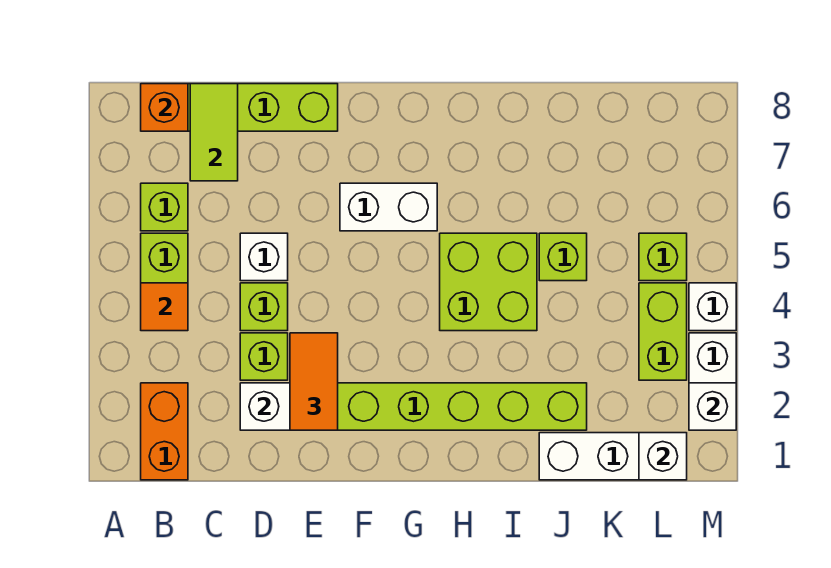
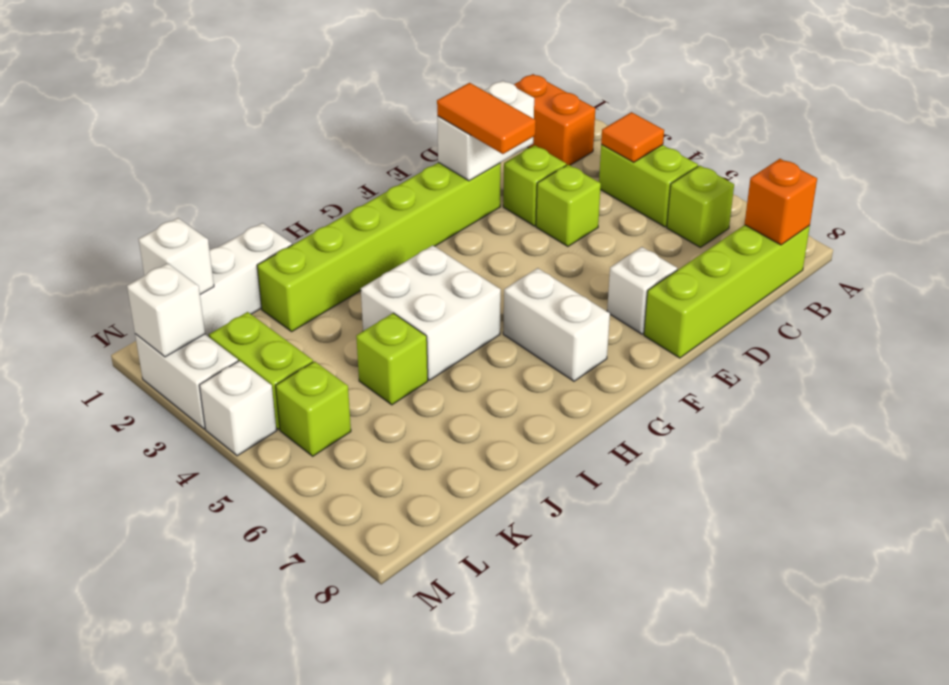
lime tile C7:C8 level 2 -> none
white brick D5 level 1 -> white brick E7 level 1
white brick F6:G6 level 1 -> white brick G6:G7 level 1
lime brick H4:I5 level 1 -> white brick H4:I5 level 1

